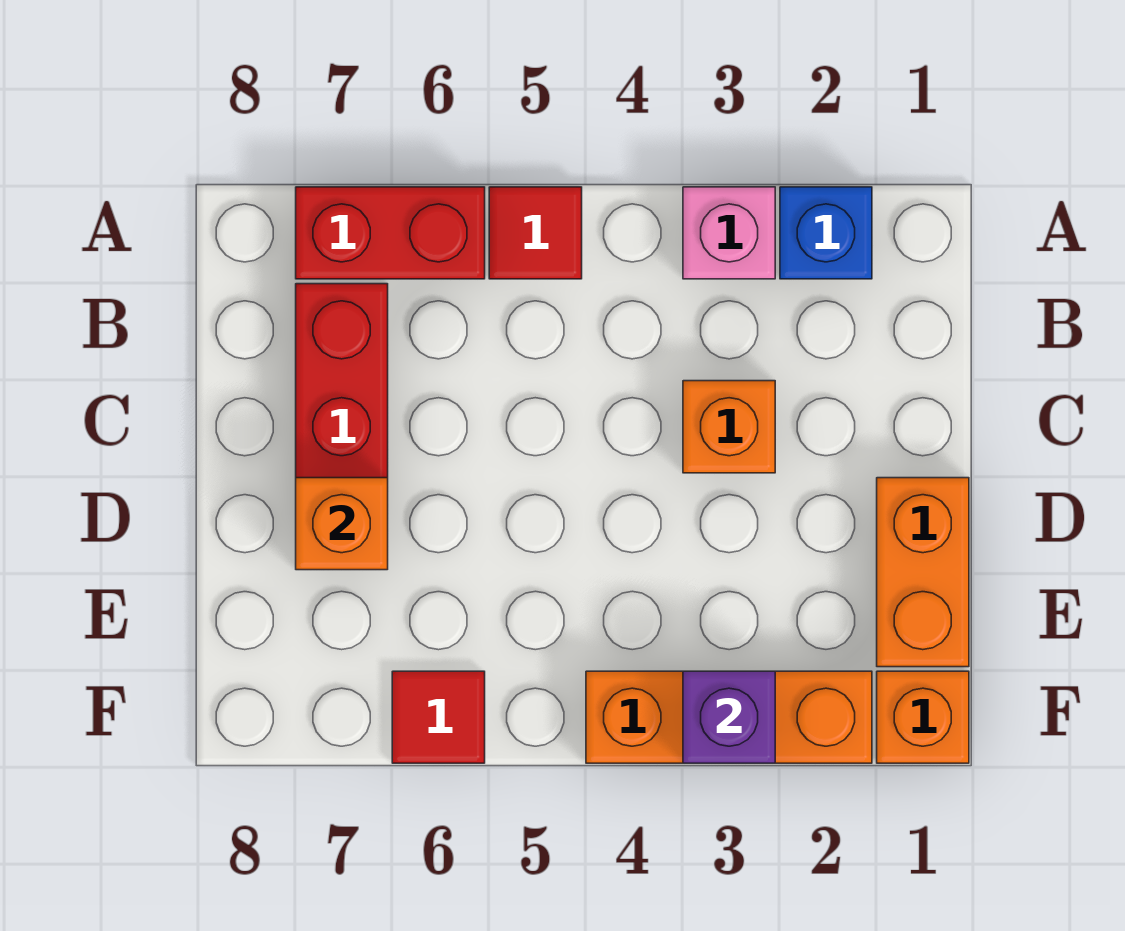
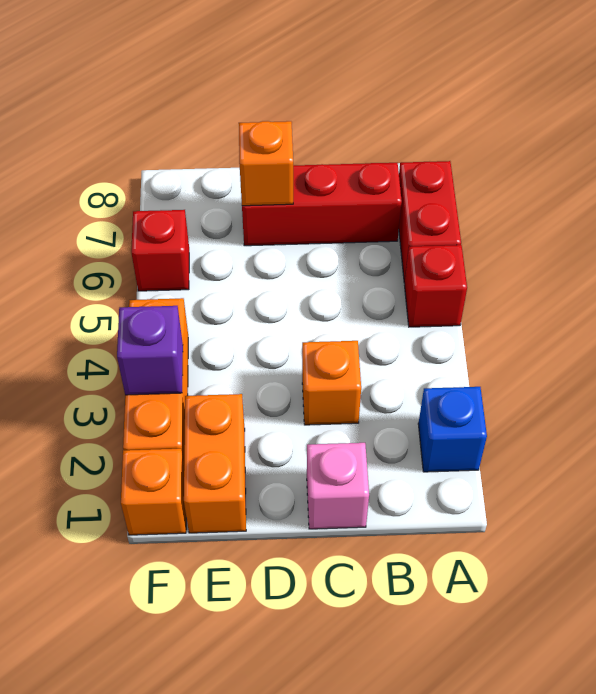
pink brick A3 level 1 -> pink brick C1 level 1
red tile A5 level 1 -> red brick A5 level 1
orange brick D1:E1 level 1 -> orange brick E1:E2 level 1
red tile F6 level 1 -> red brick F6 level 1

